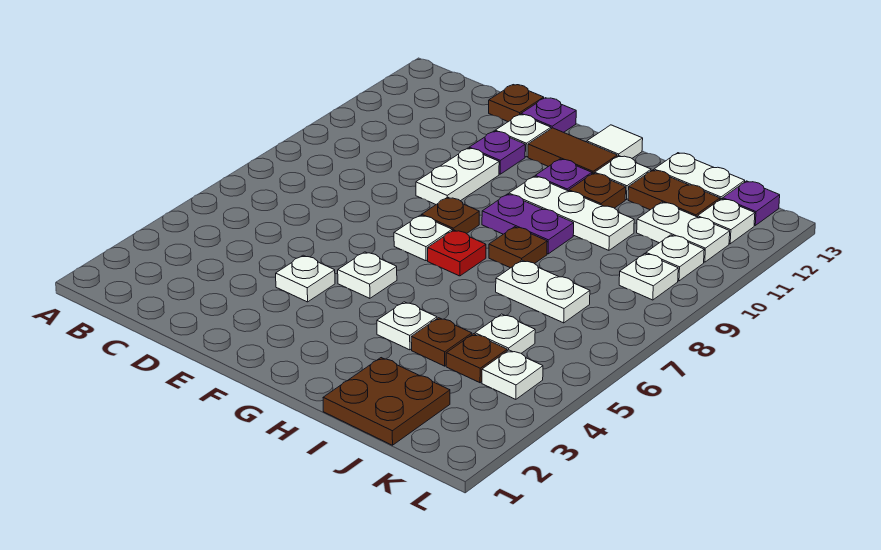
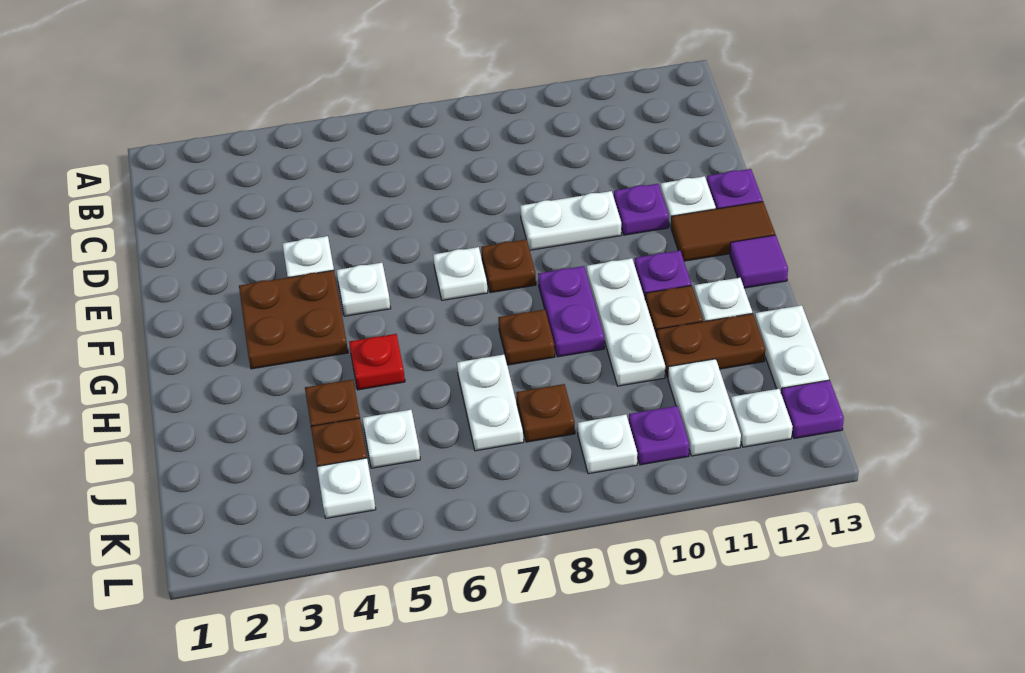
brown plate D13 level 1 -> brown plate J8 level 1
brown tile F12:G12 level 1 -> brown tile F12:F13 level 1
red plate G7 level 1 -> red plate H5 level 1
white tile G13 level 1 -> purple tile G13 level 1
white plate H4 level 1 -> none
brown plate I1:J2 level 1 -> brown plate F3:G4 level 1
brown plate I12:J12 level 1 -> brown plate I11:I12 level 1
white plate K10 level 1 -> purple plate K10 level 1

